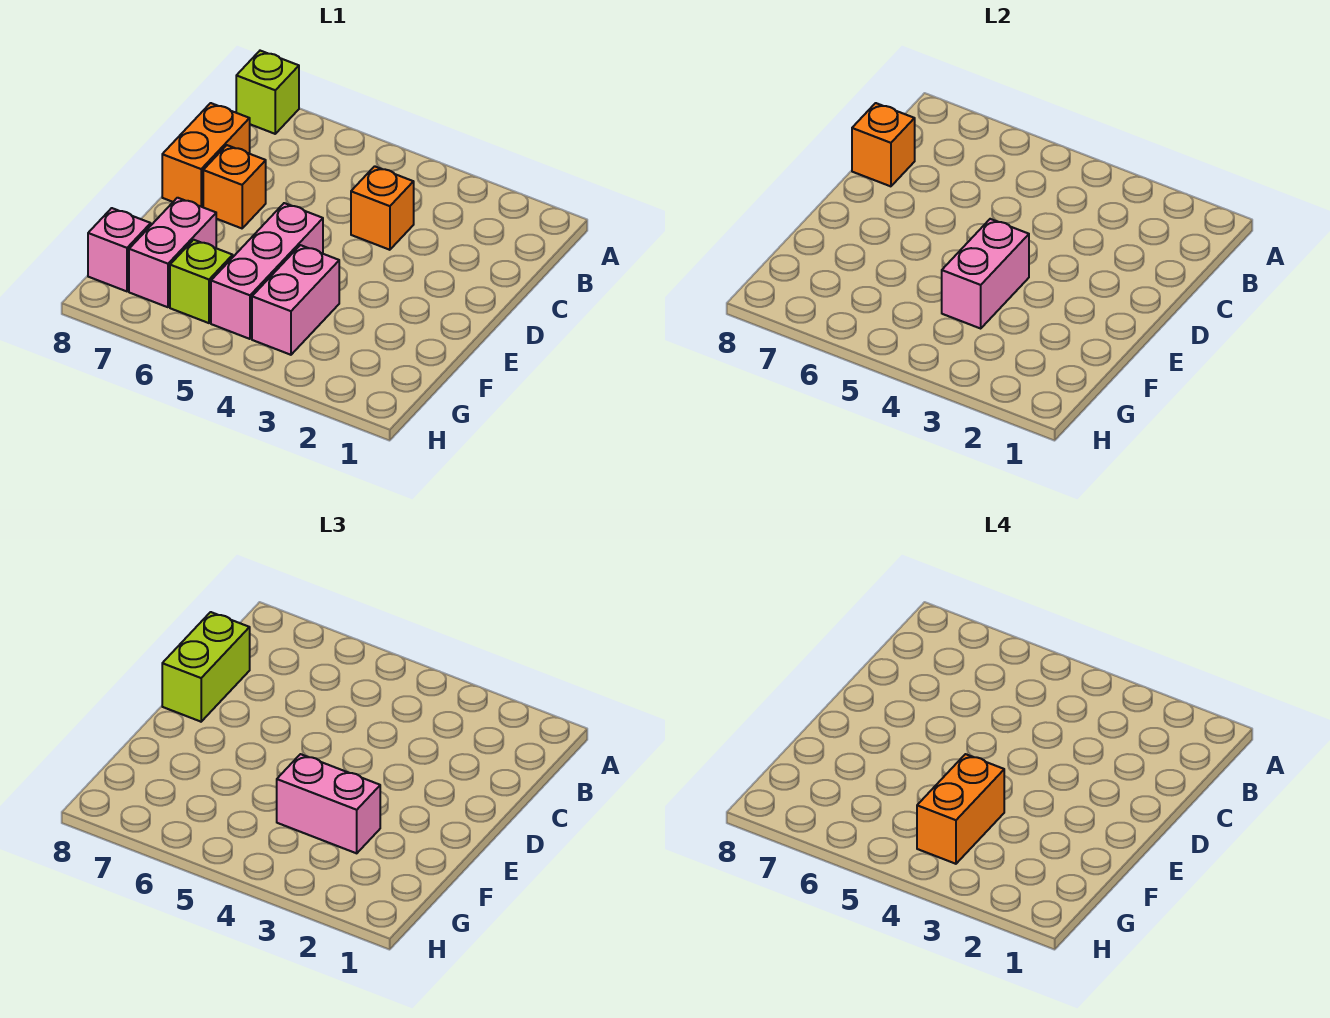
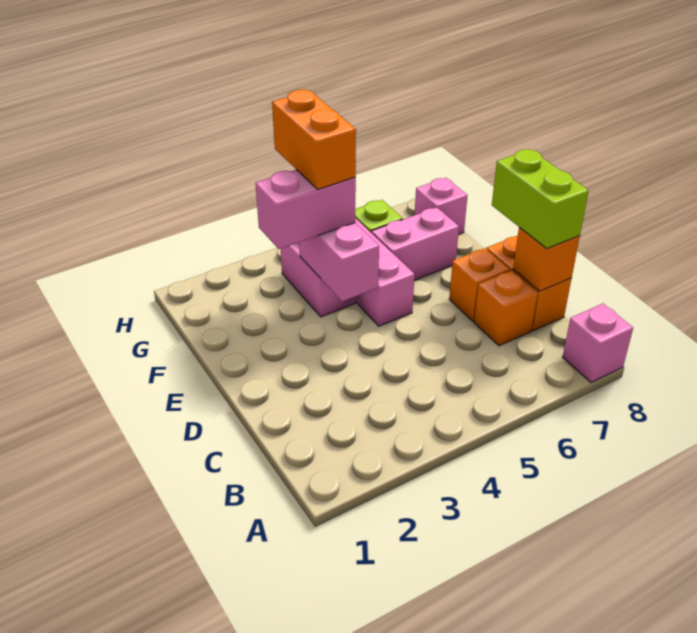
lime brick A8 level 1 -> pink brick A8 level 1
orange brick C4 level 1 -> orange brick C7 level 1
pink brick F7:G7 level 1 -> pink brick F6:F7 level 1

